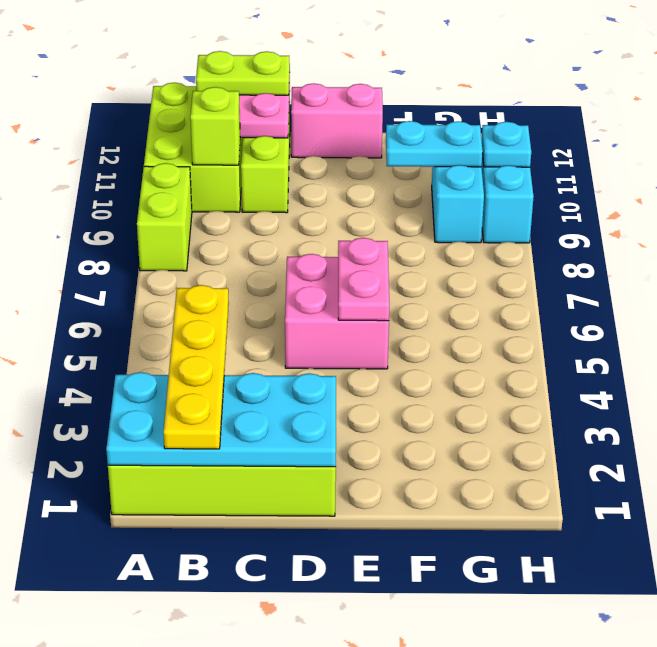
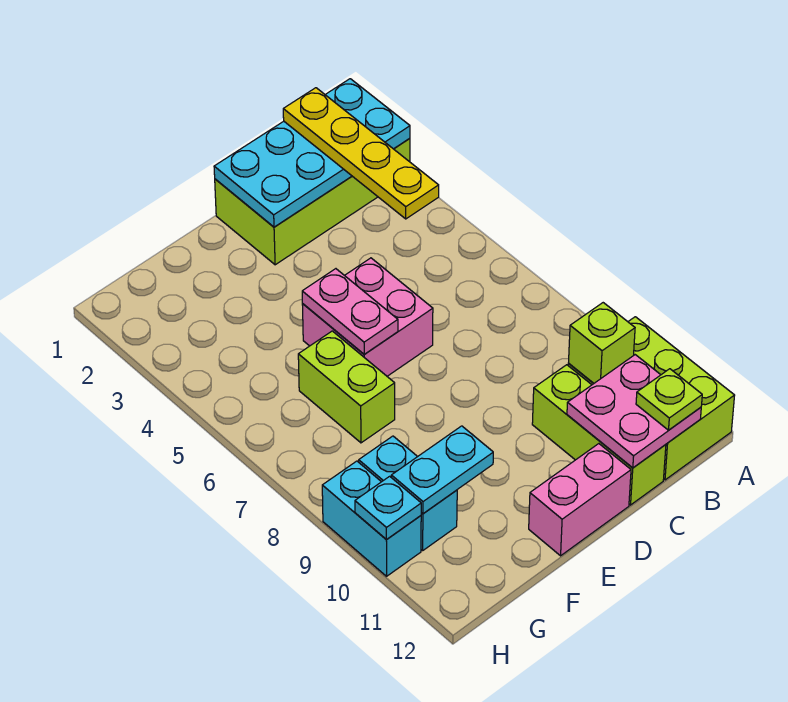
lime brick A8:A9 level 1 -> lime brick F6:F7 level 1
lime plate B12:C12 level 3 -> lime plate B12 level 3

